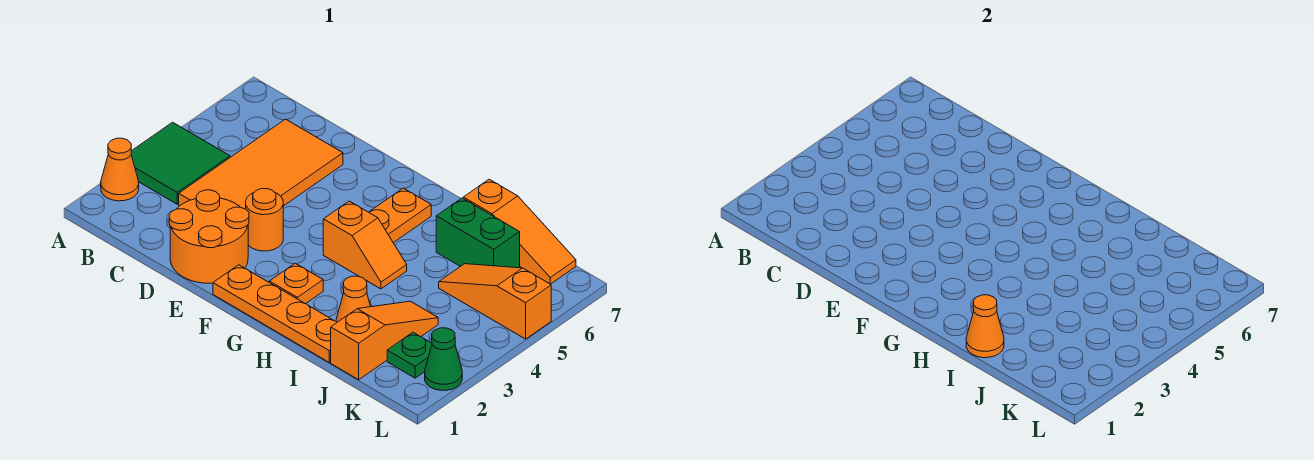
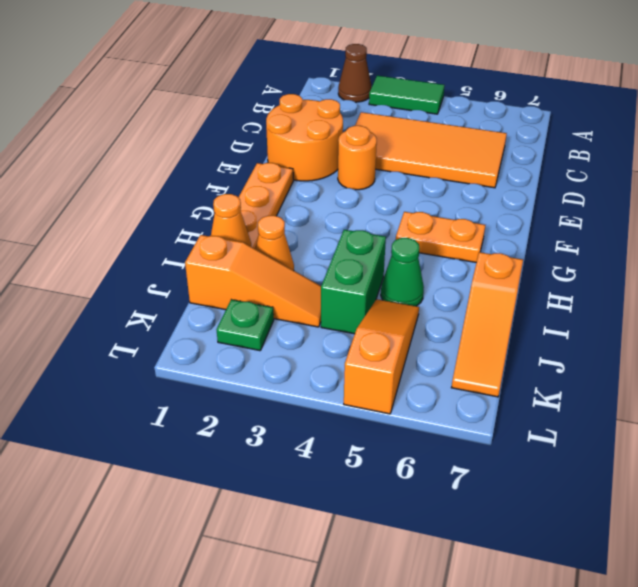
orange cone A2 level 1 -> brown cone A2 level 1
green tile A3:B4 level 1 -> green tile A3:A4 level 1
orange plate G2 level 1 -> none
orange slope G4:H4 level 1 top G -> none
green brick I6:J6 level 1 -> green brick I4:J4 level 1
green cone L2 level 1 -> green cone I5 level 1

